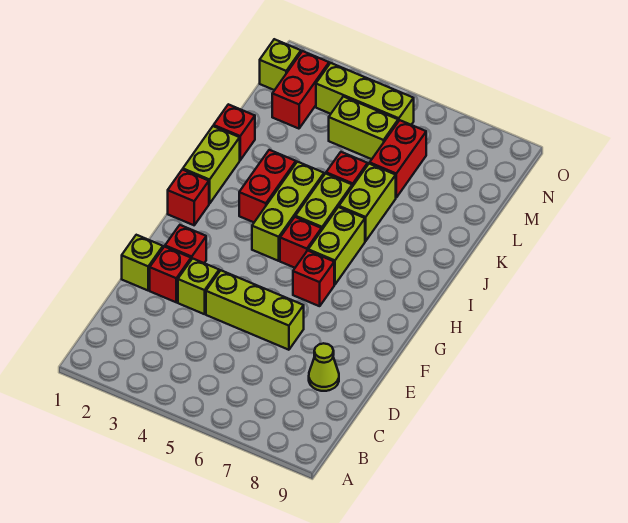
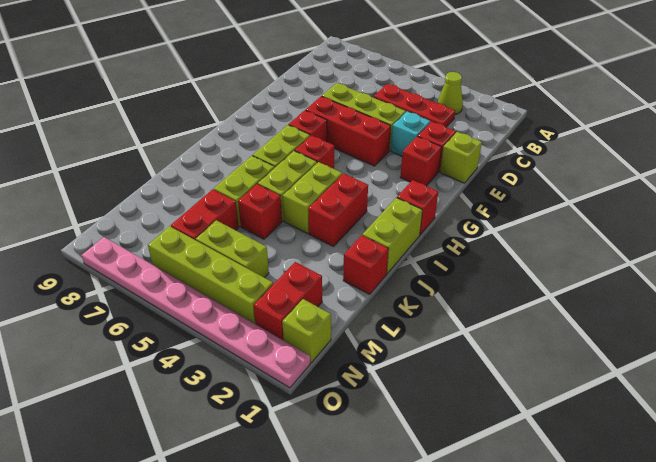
none -> red plate C3:C5 level 1
lime cone D8 level 1 -> lime cone B3 level 1
lime brick E3 level 1 -> cyan brick E3 level 1
none -> red brick F4:F6 level 1
lime brick H4:J4 level 1 -> lime brick I4:J4 level 1
lime brick N3:N5 level 1 -> lime brick N3:N6 level 1
none -> pink plate O1:O8 level 1

